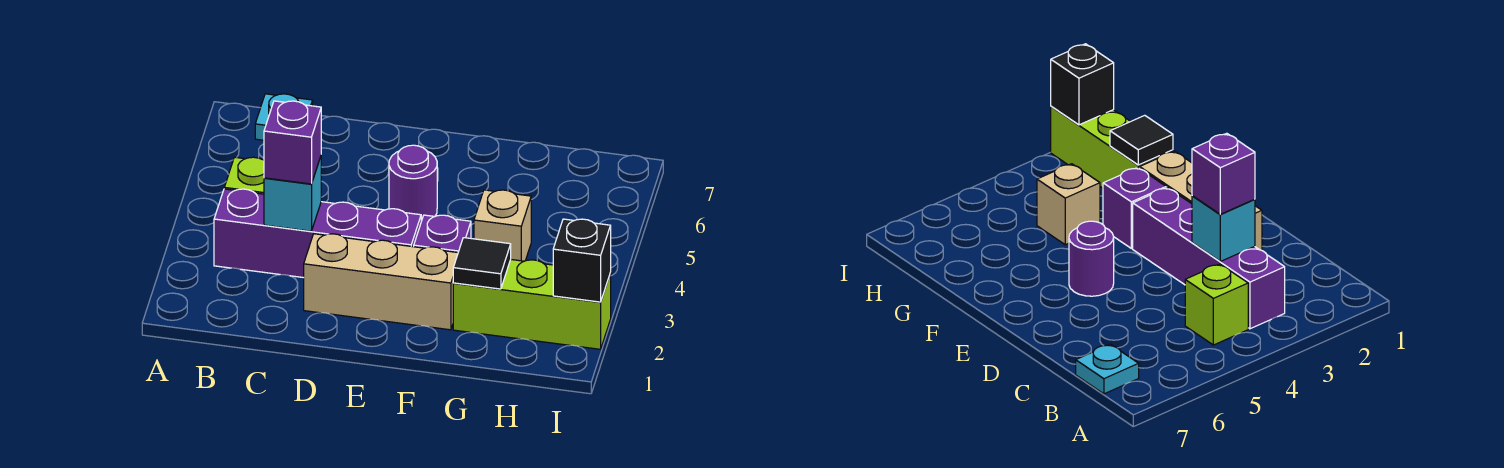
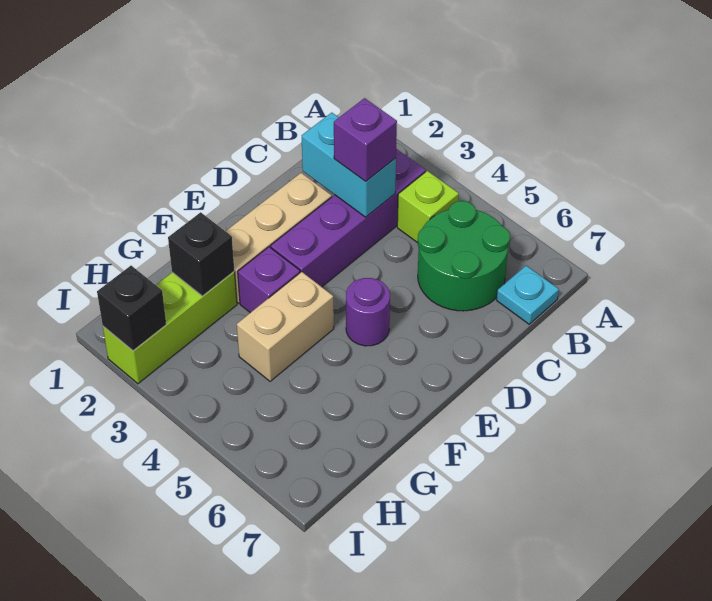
none -> green round brick B5:C6 level 1
cyan brick C3 level 2 -> cyan brick C2:C3 level 2
black tile G2 level 2 -> black brick G2 level 2
tan brick G4 level 1 -> tan brick F4:G4 level 1

